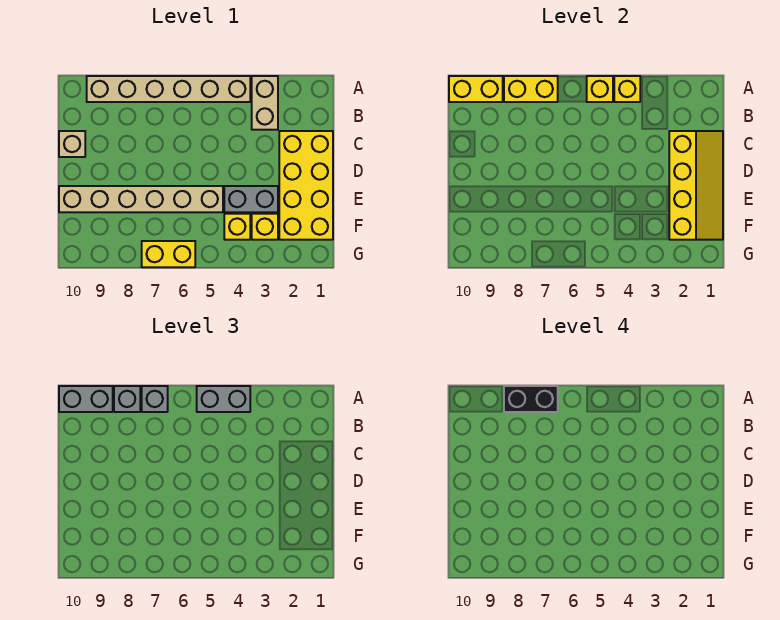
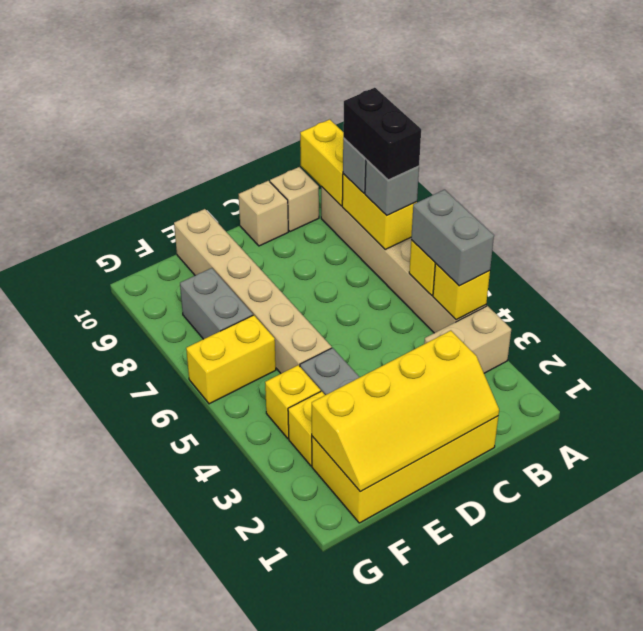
grey brick A9:A10 level 3 -> grey brick F7:F8 level 1
none -> tan brick B10 level 1
yellow brick G6:G7 level 1 -> yellow brick F6:G6 level 1

